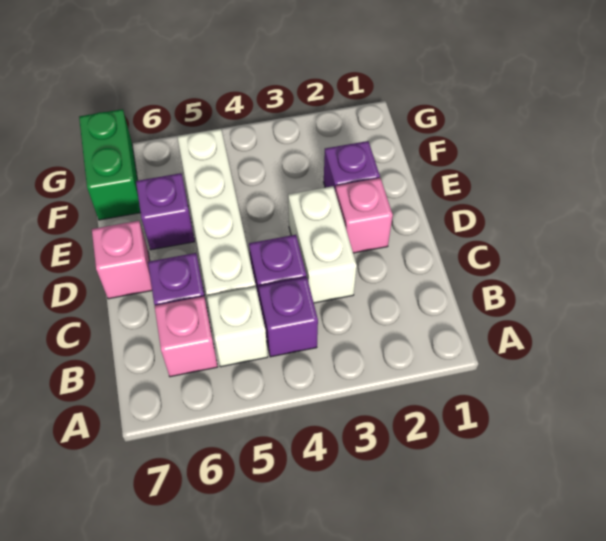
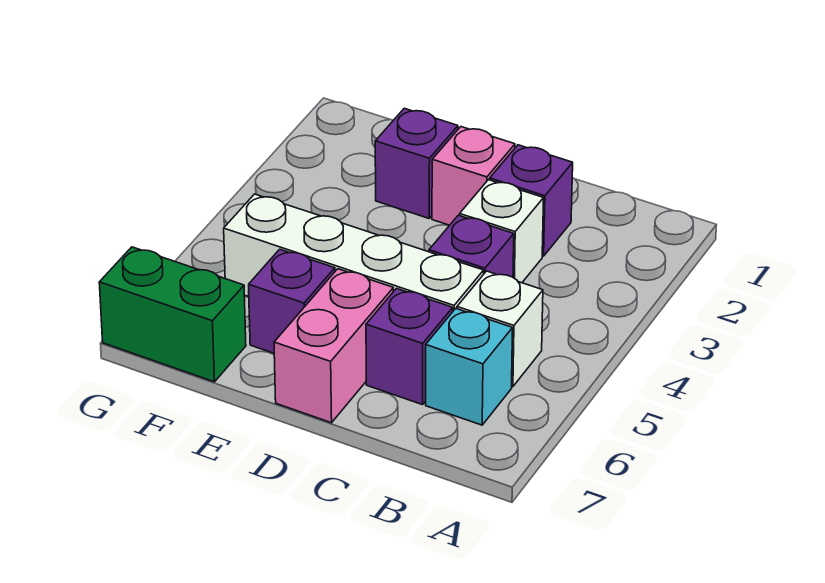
purple brick B4 level 1 -> purple brick C2 level 1
pink brick B6 level 1 -> cyan brick B6 level 1
white brick C3:D3 level 1 -> white brick C3 level 1
pink brick D7 level 1 -> pink brick D6:D7 level 1

